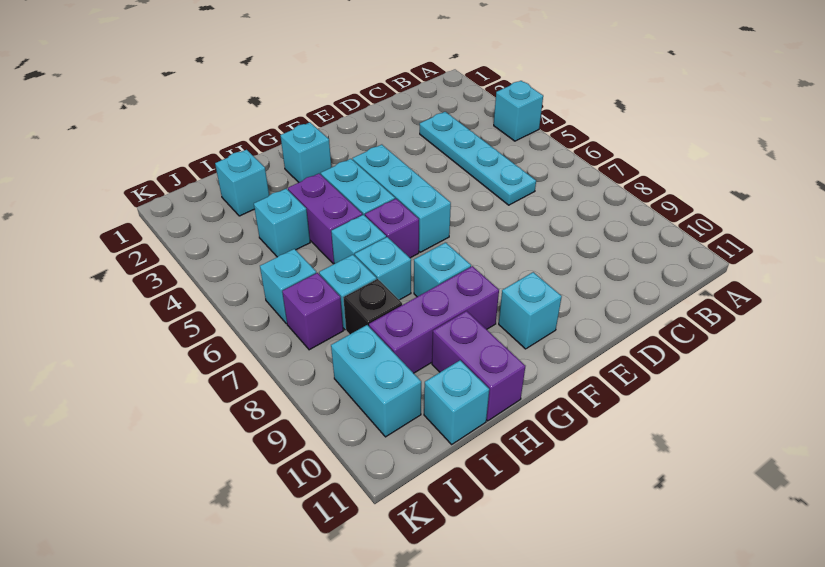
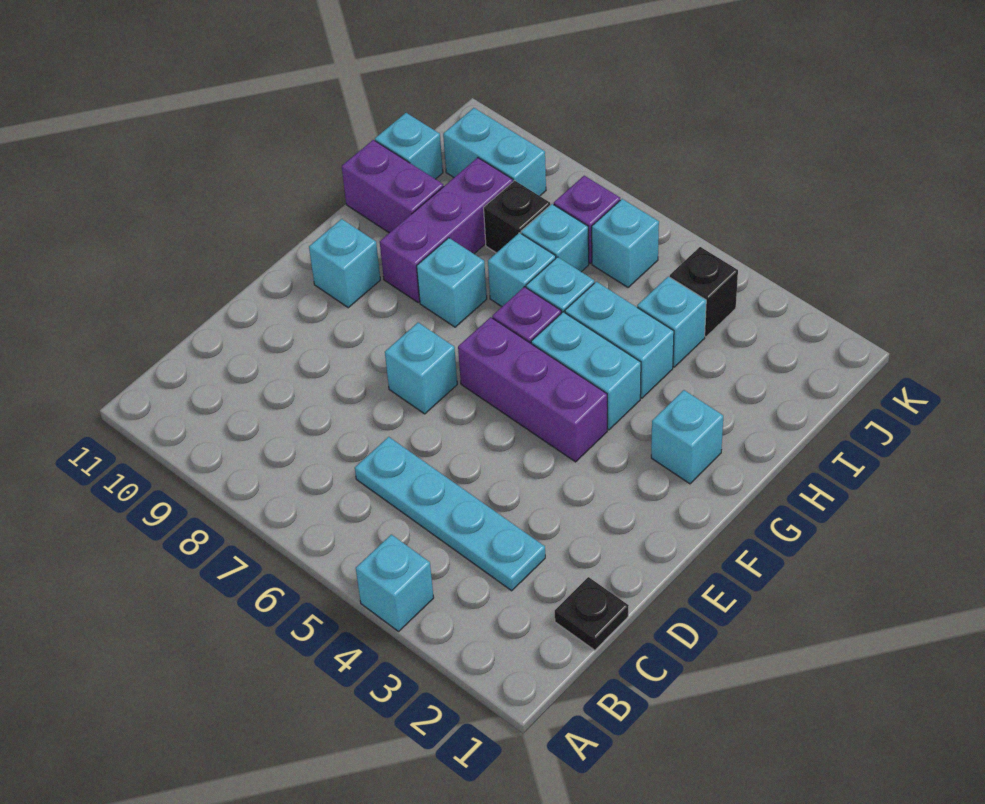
none -> black plate C1 level 1
cyan brick F4:F6 level 1 -> purple brick F4:F6 level 1
purple brick H4:H5 level 1 -> cyan brick H4:H5 level 1
cyan brick I2 level 1 -> cyan brick E7 level 1
none -> black brick J4 level 1

